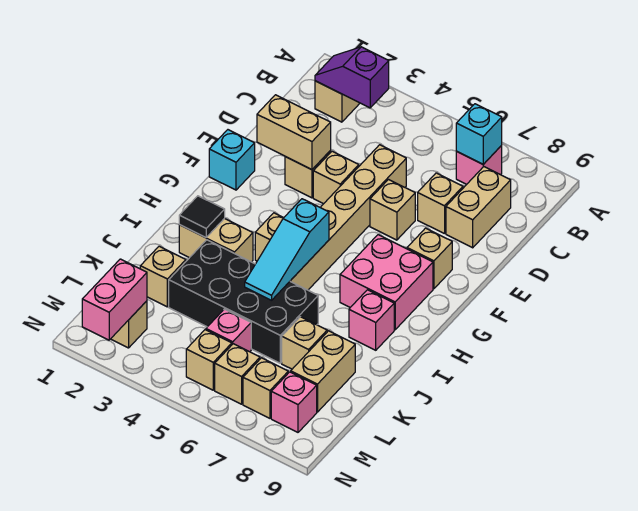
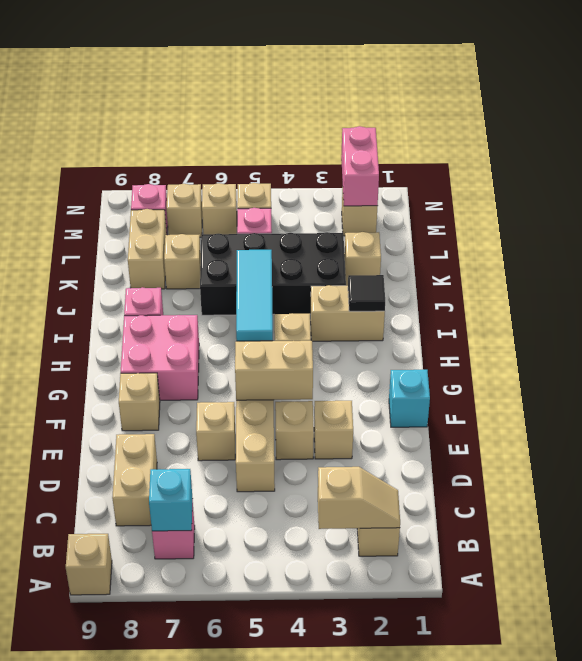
purple slope B2:B3 level 2 top 3 -> tan slope B2:B3 level 2 top 3
tan brick D7 level 1 -> tan brick A9 level 1
tan brick E2:E3 level 2 -> tan brick F4:F5 level 2
cyan slope H5:J5 level 2 top H -> cyan tile H5:J5 level 2

